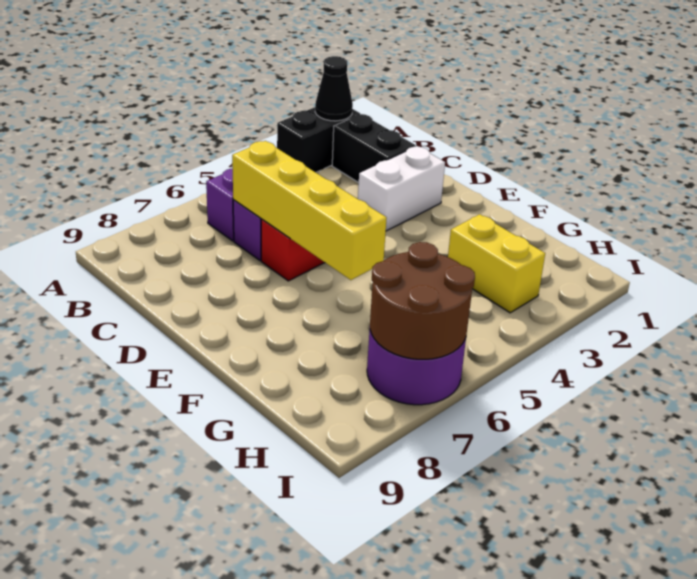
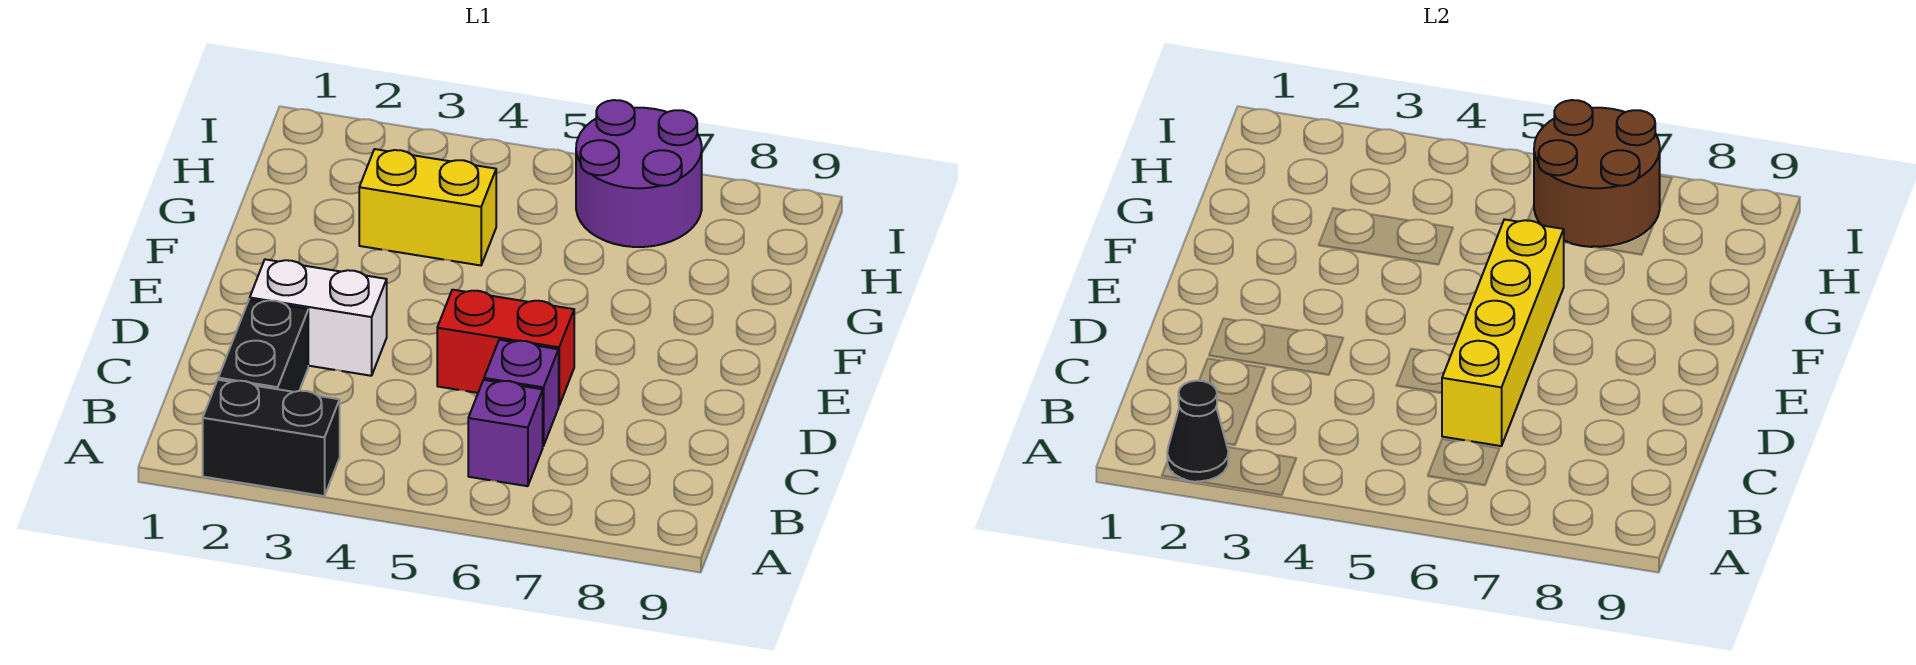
yellow brick G3:H3 level 1 -> yellow brick G3:G4 level 1

